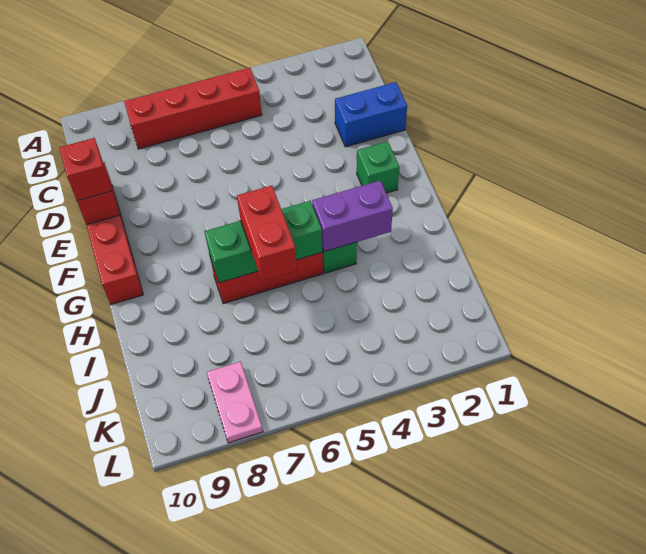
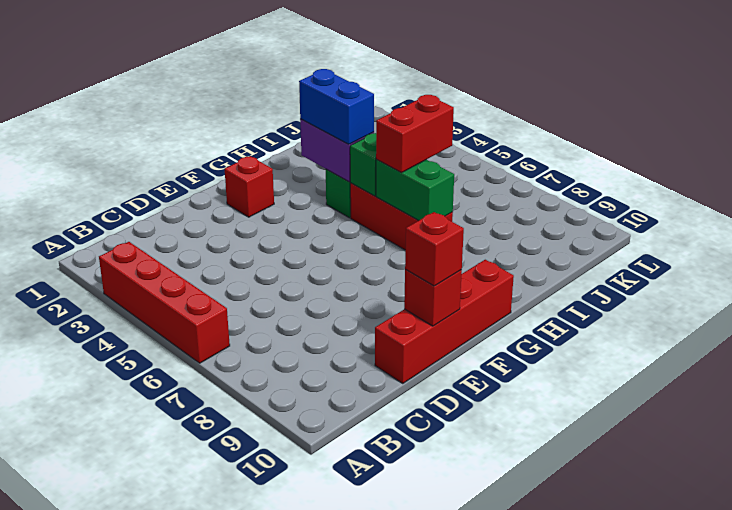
red brick B5:B8 level 1 -> red brick A3:A6 level 1
blue brick D1:D2 level 1 -> blue brick H3:H4 level 3
green brick F2 level 1 -> red brick F2 level 1
pink plate K8:L8 level 1 -> none

